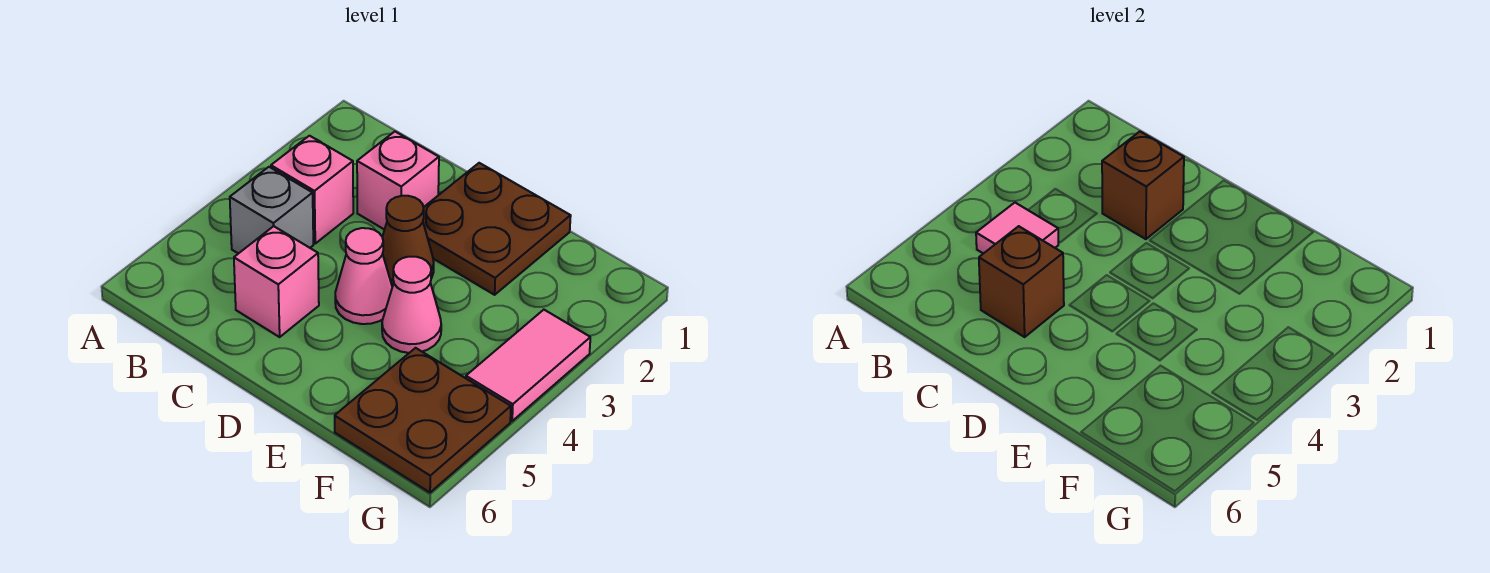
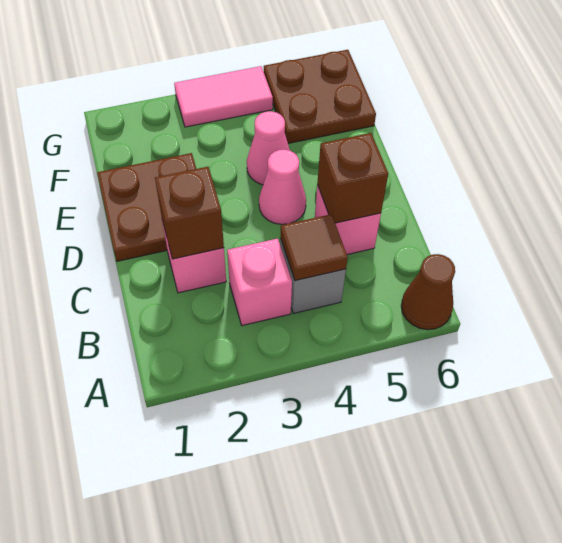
pink tile B4 level 2 -> brown tile B4 level 2
brown cone D3 level 1 -> brown cone A6 level 1

